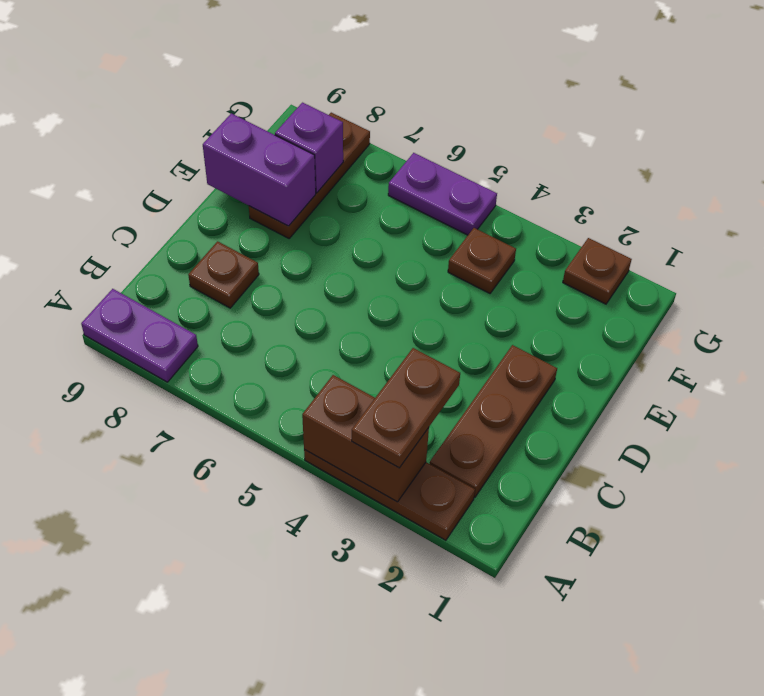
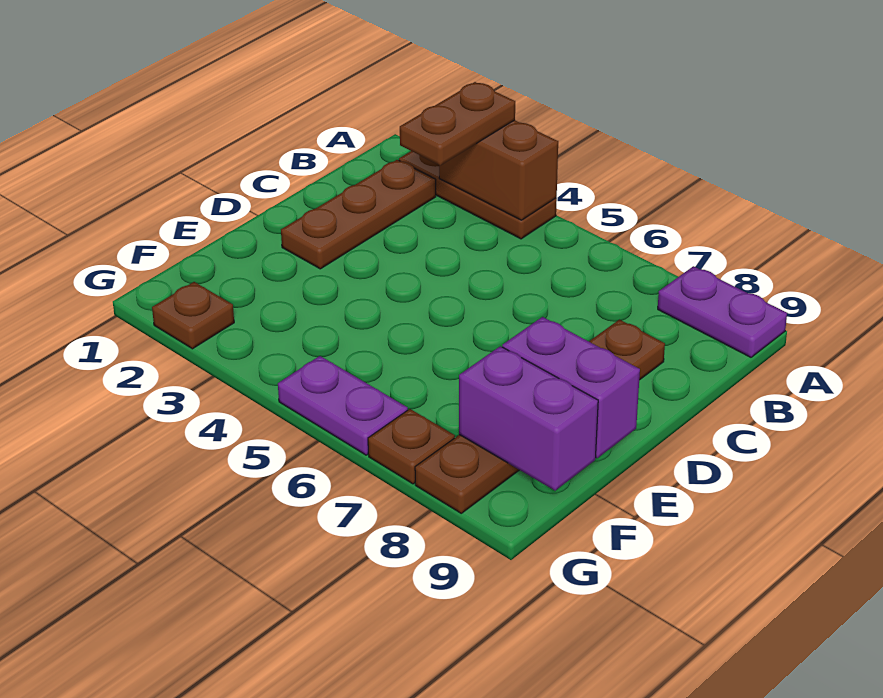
brown plate F4 level 1 -> brown plate G7 level 1
purple brick F8 level 2 -> purple brick F8:F9 level 2

